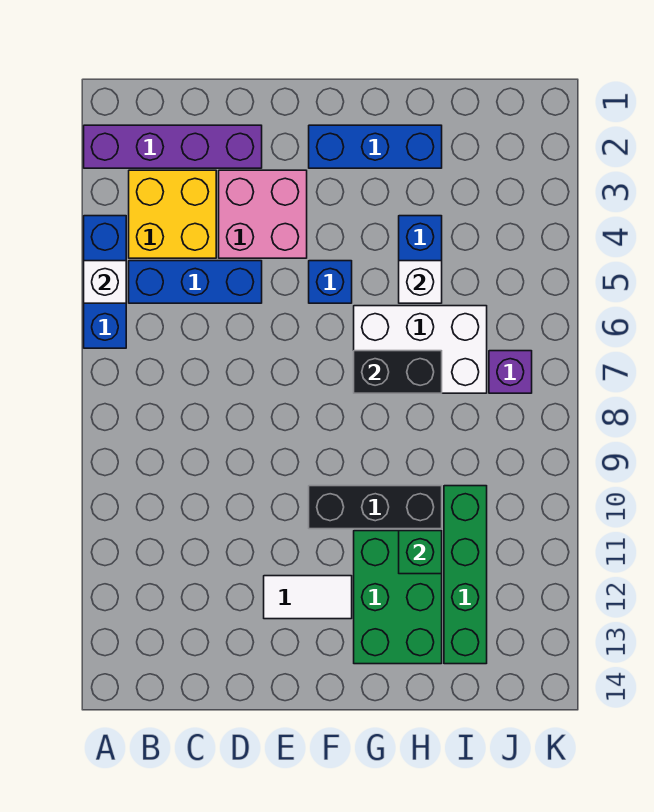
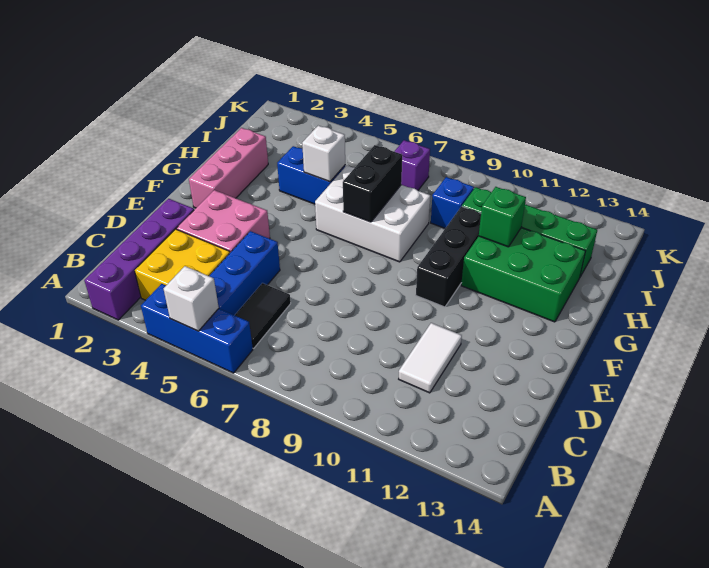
none -> black tile B6:C6 level 1
white tile E12:F12 level 1 -> white tile C11:D11 level 1
blue brick F2:H2 level 1 -> pink brick F2:H2 level 1
blue brick F5 level 1 -> blue brick I9 level 1
white brick G6:I7 level 1 -> white brick G6:H8 level 1

